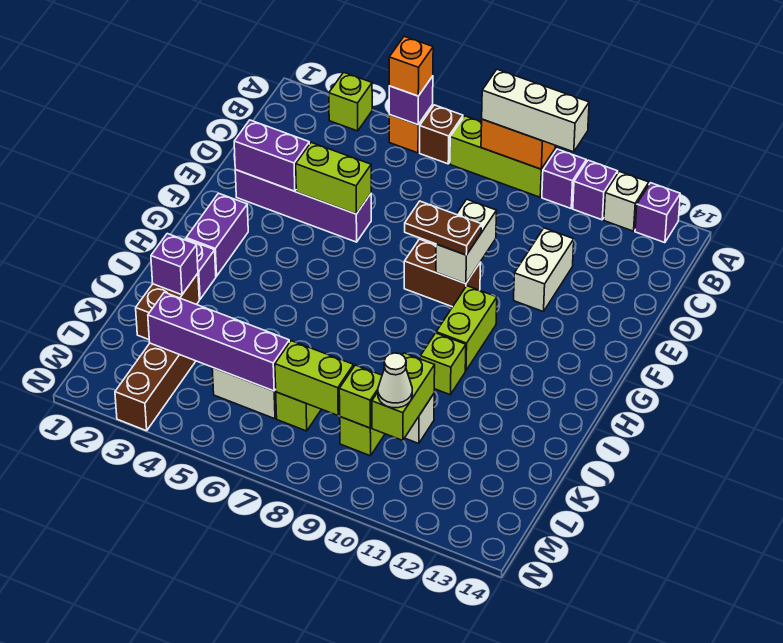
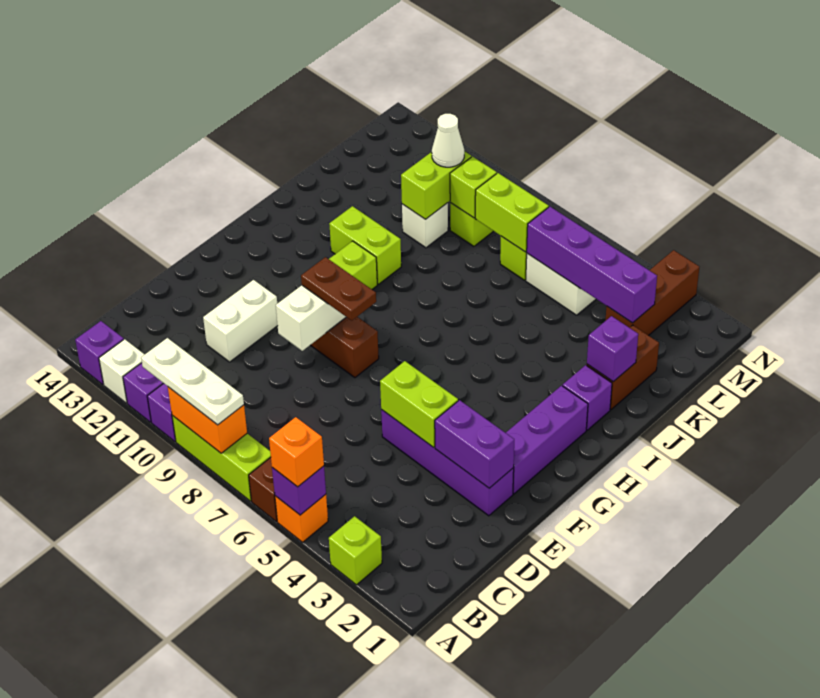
white brick A8:A10 level 3 -> white plate A8:A10 level 3
purple brick G2:H2 level 1 -> purple brick F2:H2 level 1
lime brick I10 level 1 -> lime brick I10:I11 level 1

